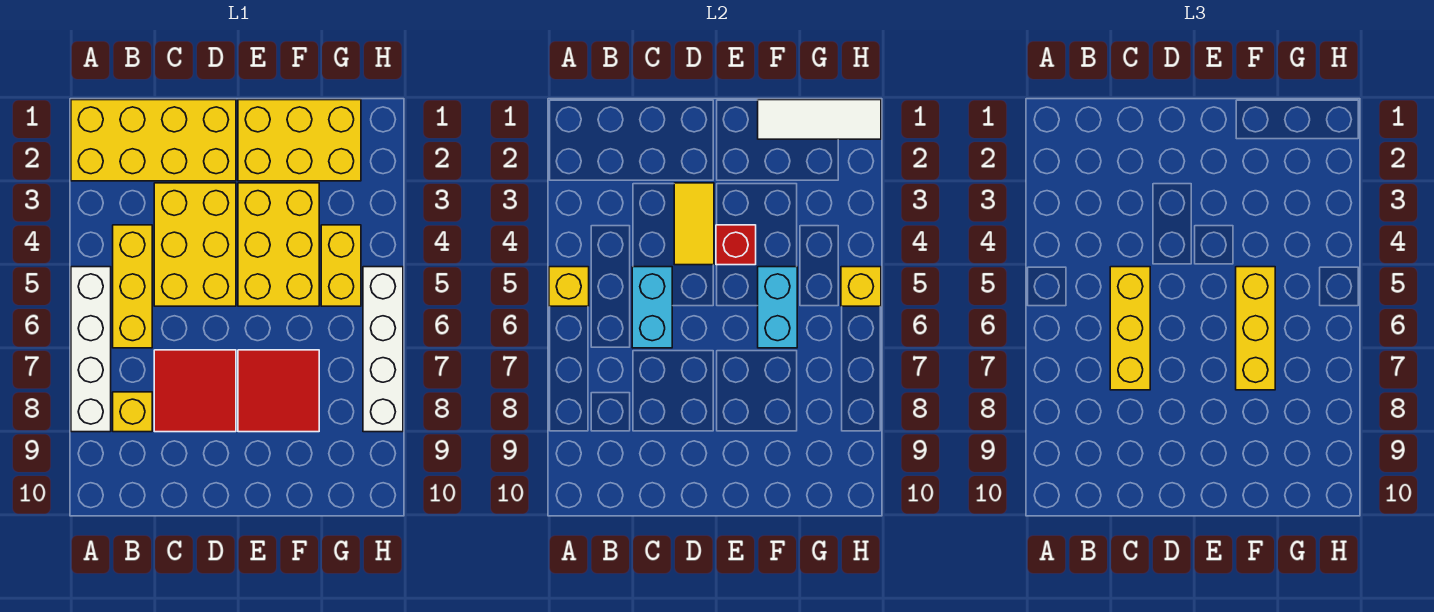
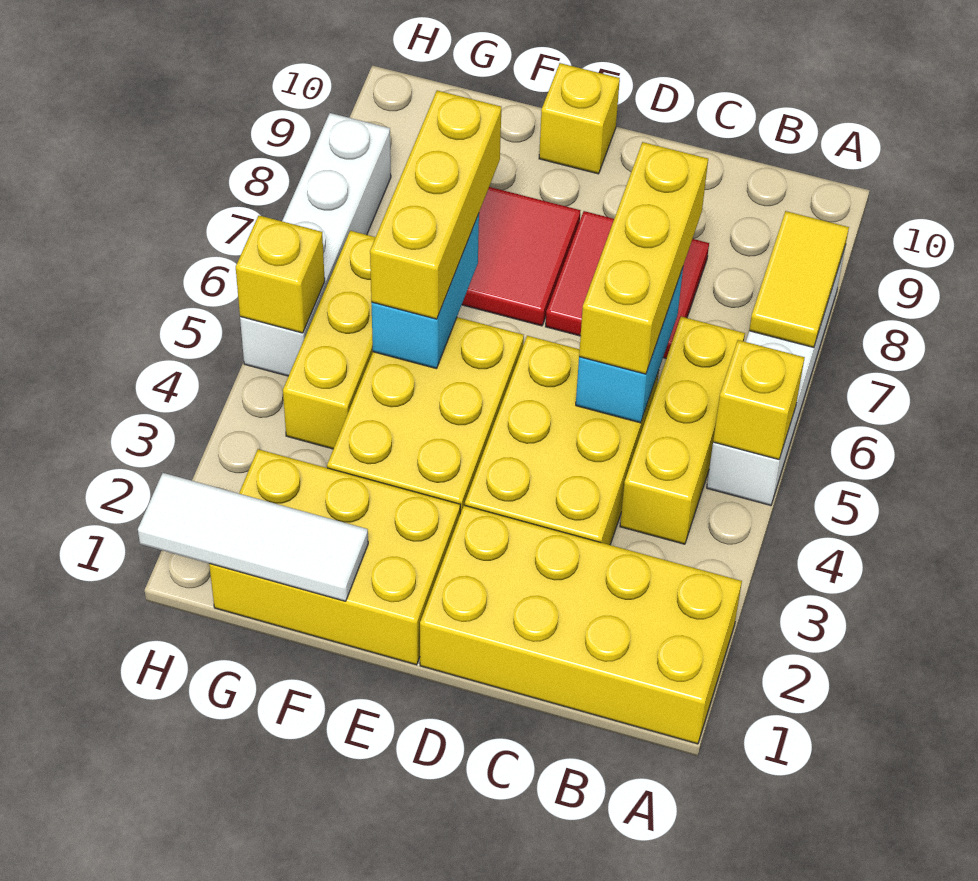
yellow brick B8 level 1 -> yellow brick E10 level 1
yellow tile D3:D4 level 2 -> yellow tile A7:A8 level 2
red brick E4 level 2 -> none
yellow brick G4:G5 level 1 -> yellow brick G4:G6 level 1

